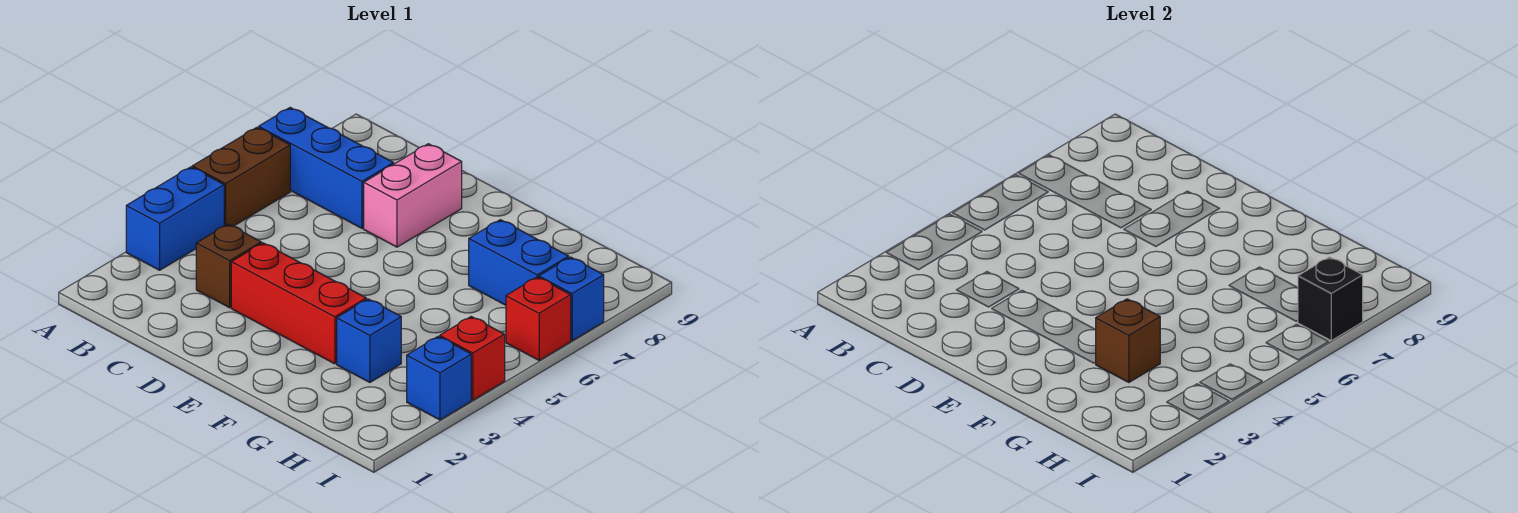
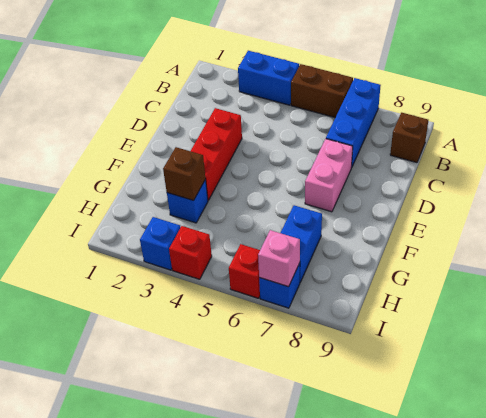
brown brick C3 level 1 -> brown brick B9 level 1
pink brick D7:D8 level 1 -> pink brick D7:E7 level 1
black brick I7 level 2 -> pink brick I7 level 2

